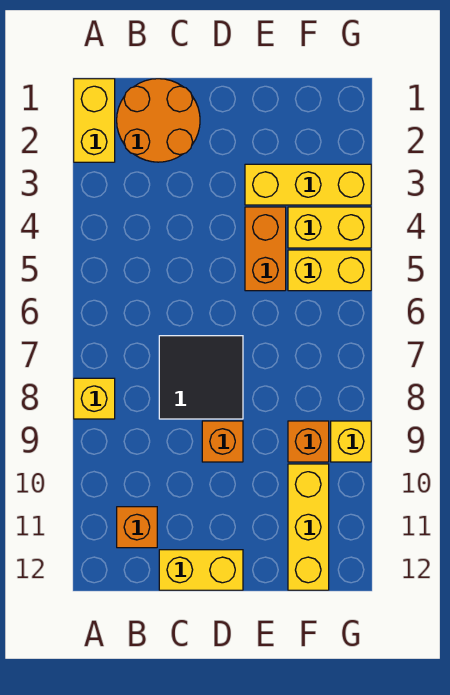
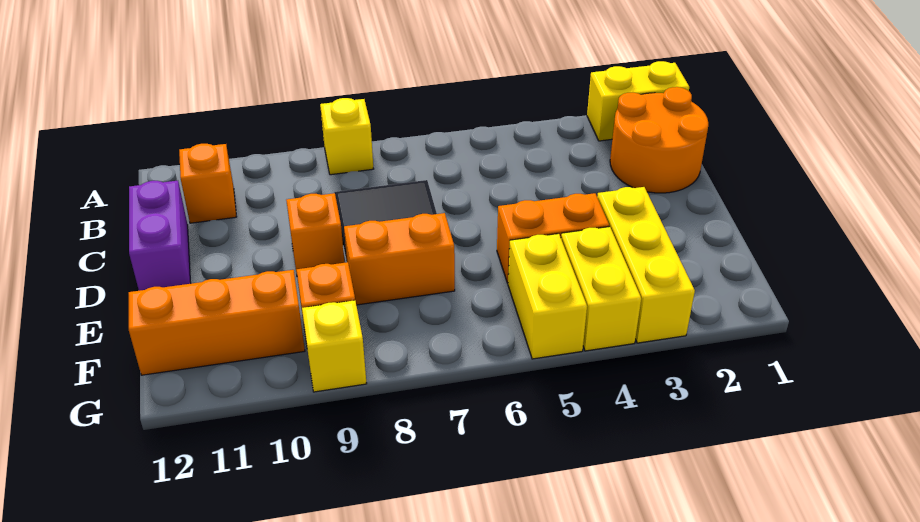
yellow brick C12:D12 level 1 -> purple brick C12:D12 level 1
none -> orange brick E7:E8 level 1
yellow brick F10:F12 level 1 -> orange brick F10:F12 level 1

